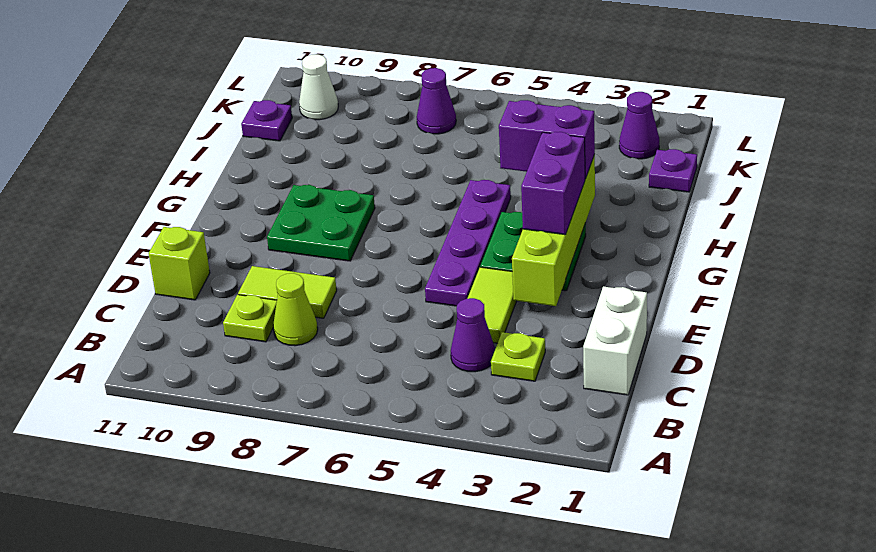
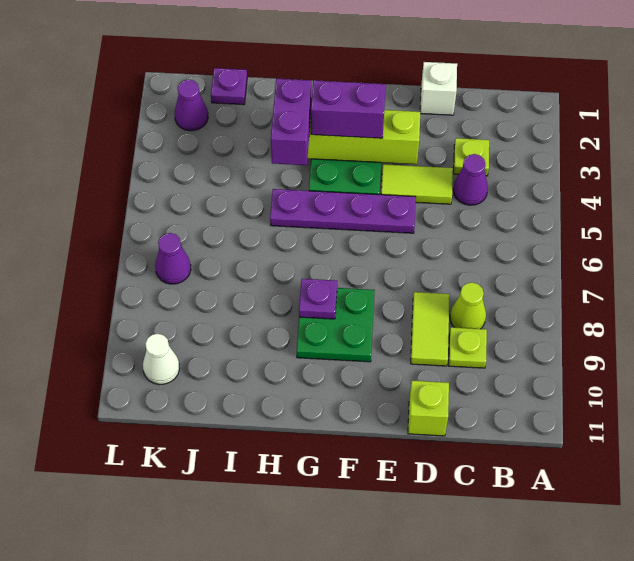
white brick C1:D1 level 1 -> white brick D1 level 1
purple plate J11 level 1 -> purple plate G8 level 2

